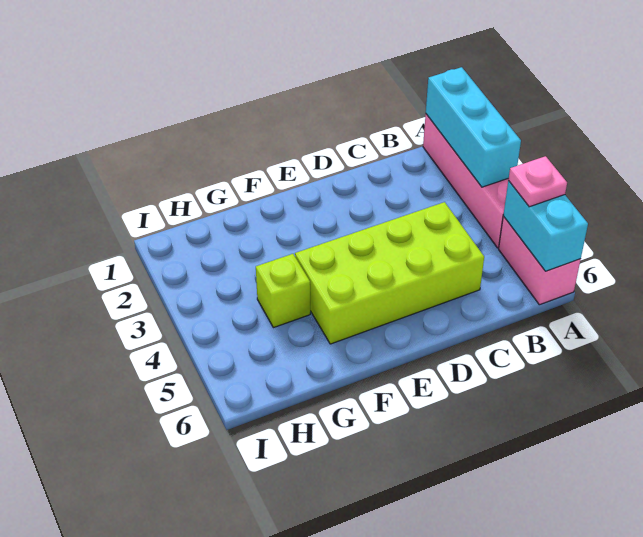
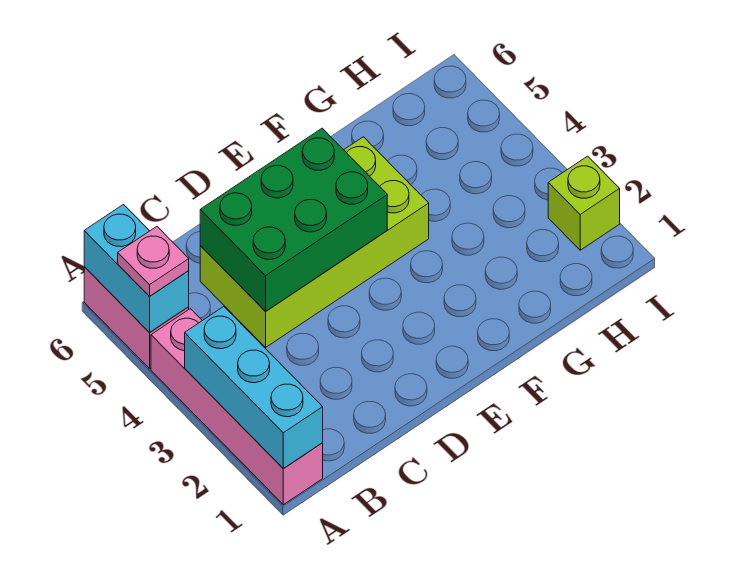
none -> green brick C4:E5 level 2
lime brick G4 level 1 -> lime brick I2 level 1

